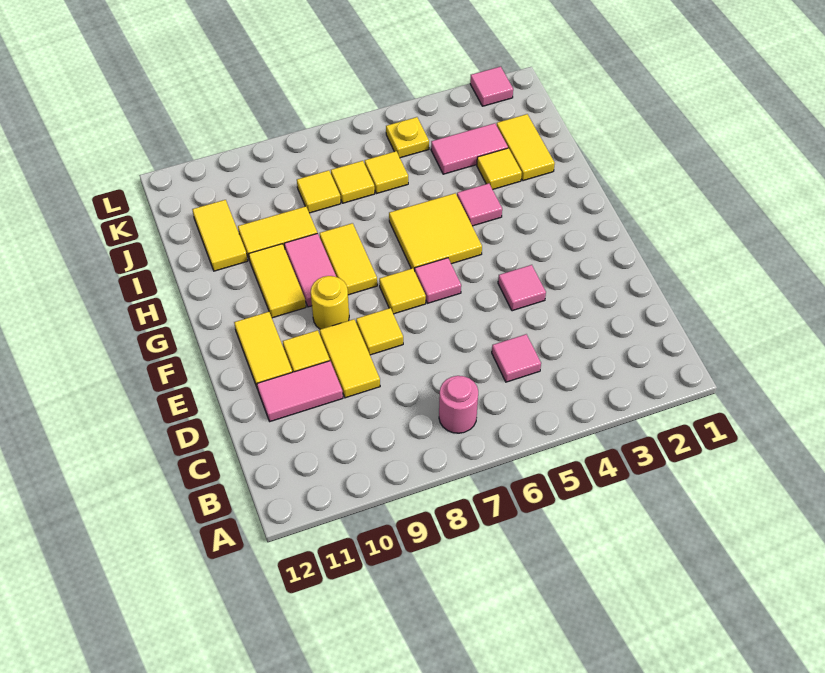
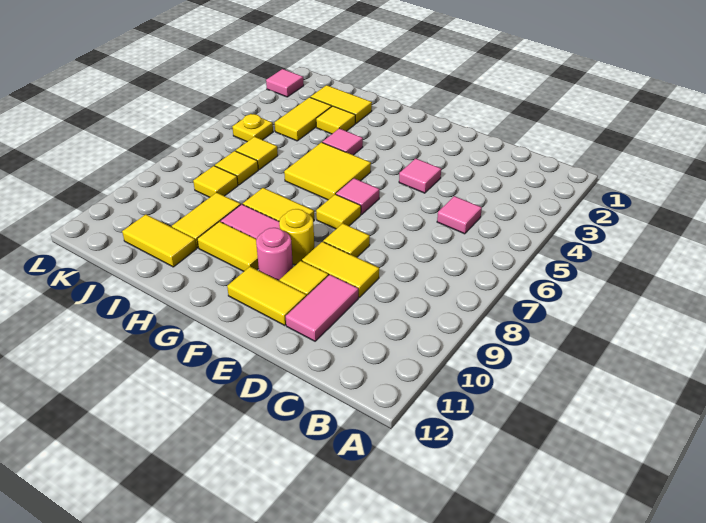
pink round brick B7 level 1 -> pink round brick F10 level 1
pink tile J3:J4 level 1 -> yellow tile J3:J4 level 1

